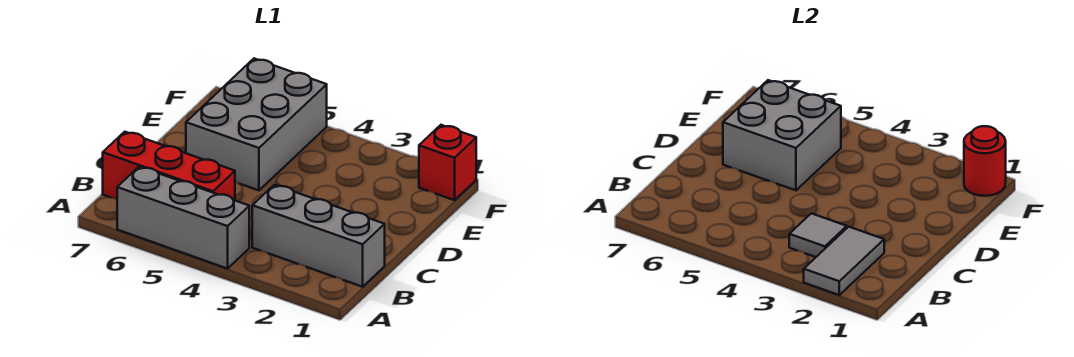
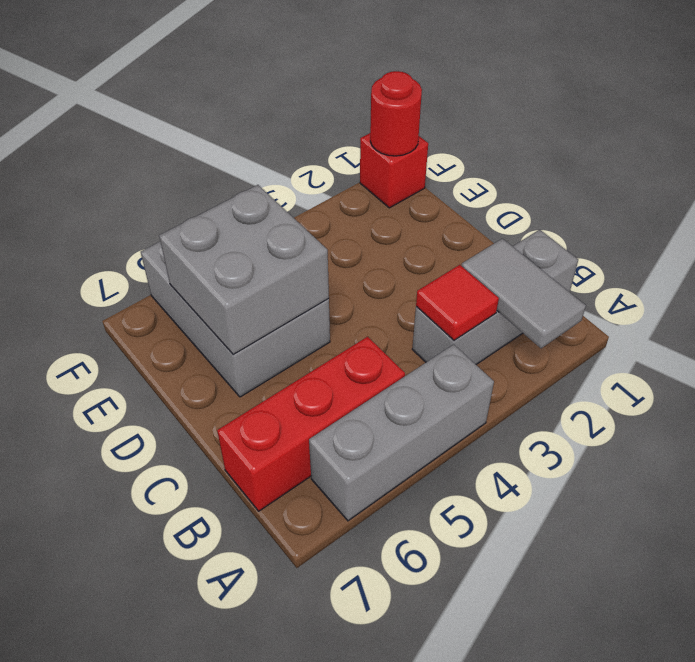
grey tile B3 level 2 -> red tile B3 level 2

